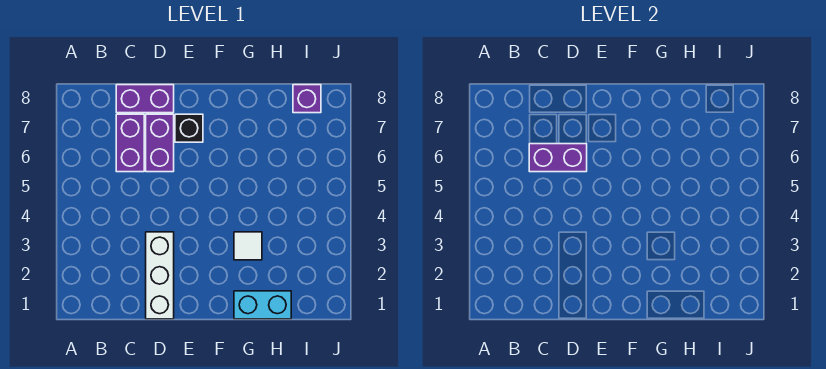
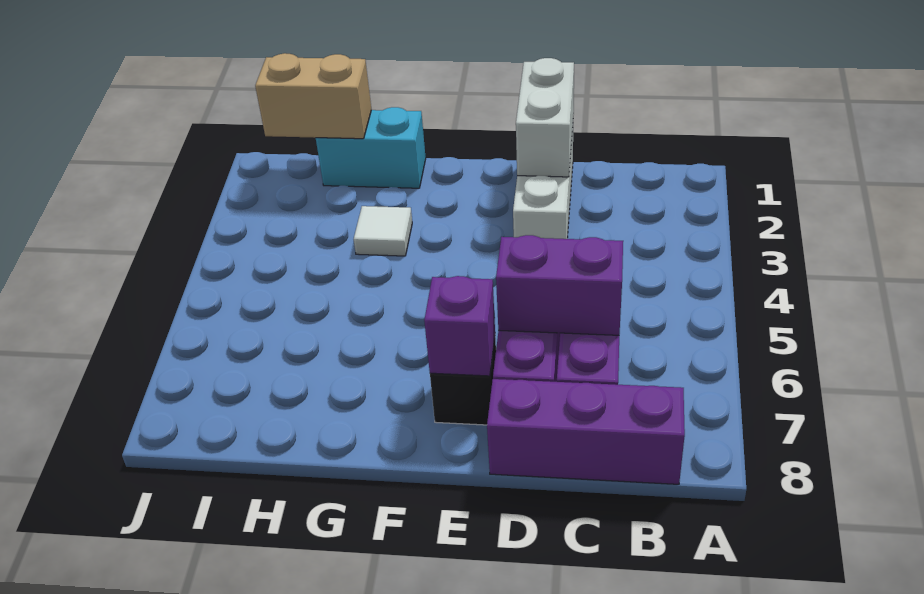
purple brick C8:D8 level 1 -> purple brick B8:D8 level 1
none -> white brick D1:D2 level 2
none -> tan brick H1:I1 level 2
purple brick I8 level 1 -> purple brick E7 level 2

